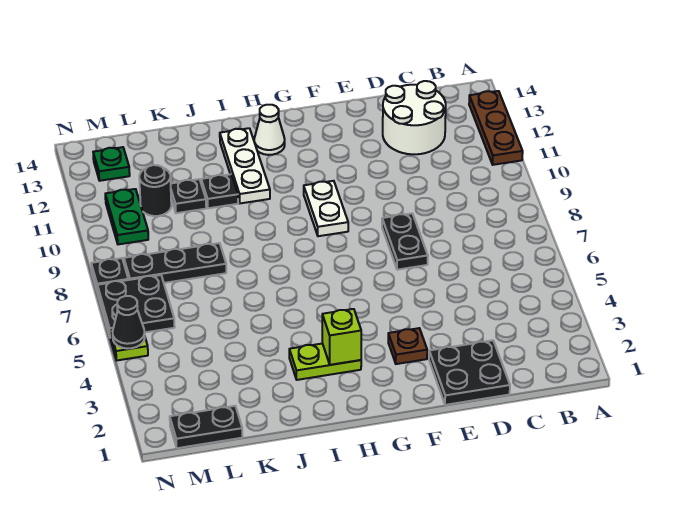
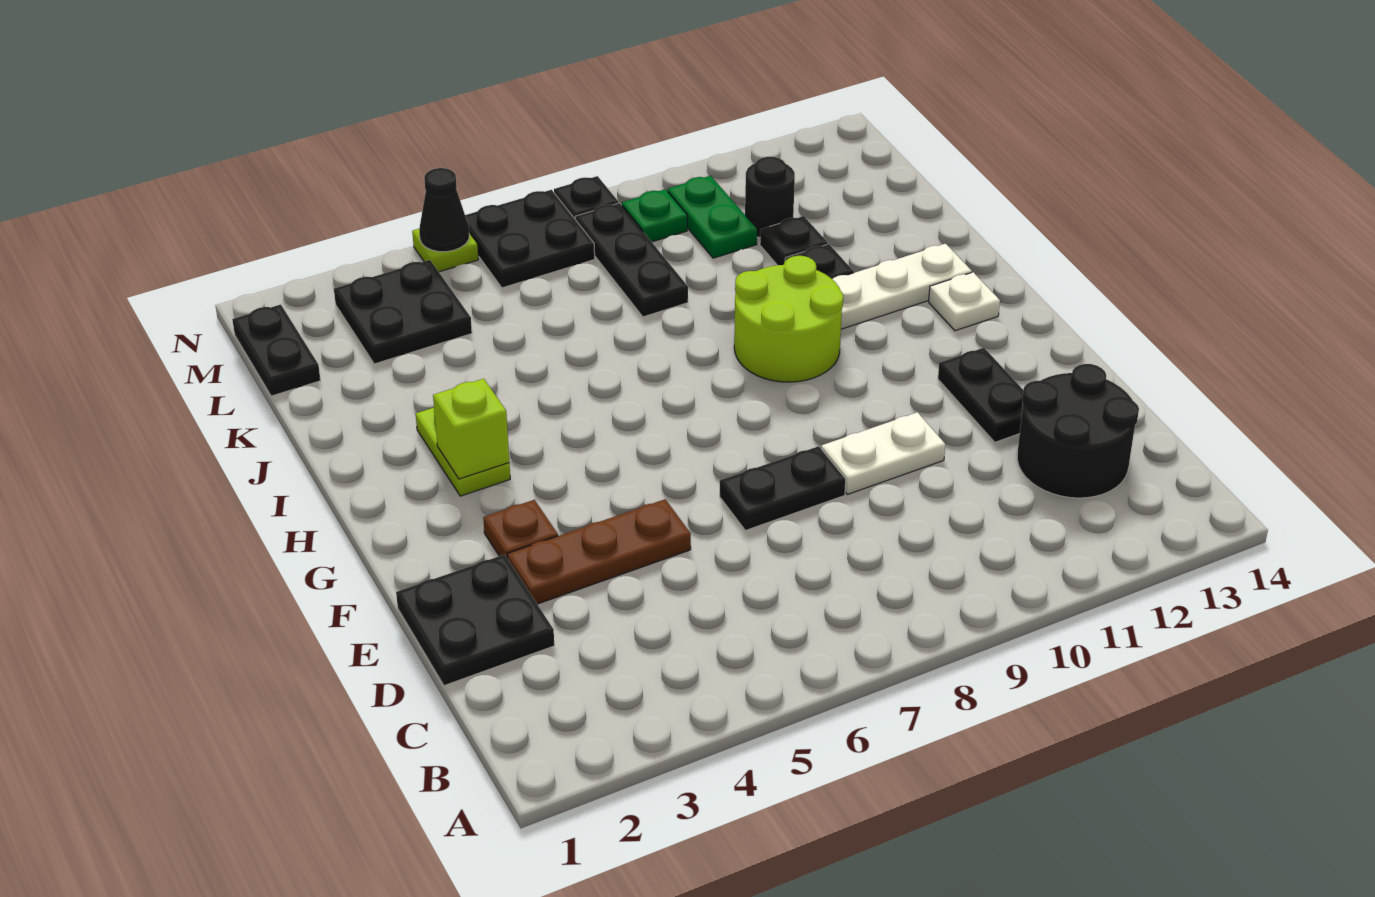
brown plate A11:A13 level 1 -> brown plate E3:E5 level 1
white round brick C12:D13 level 1 -> black round brick C12:D13 level 1
none -> black plate E12:F12 level 1
white plate G9:G10 level 1 -> white plate E9:E10 level 1
none -> lime round brick H9:I10 level 1
white cone H13 level 1 -> white plate H13 level 1
none -> black plate L3:M4 level 1
green plate M10:M11 level 1 -> green plate L10:M10 level 1
green plate M13 level 1 -> green plate M9 level 1

